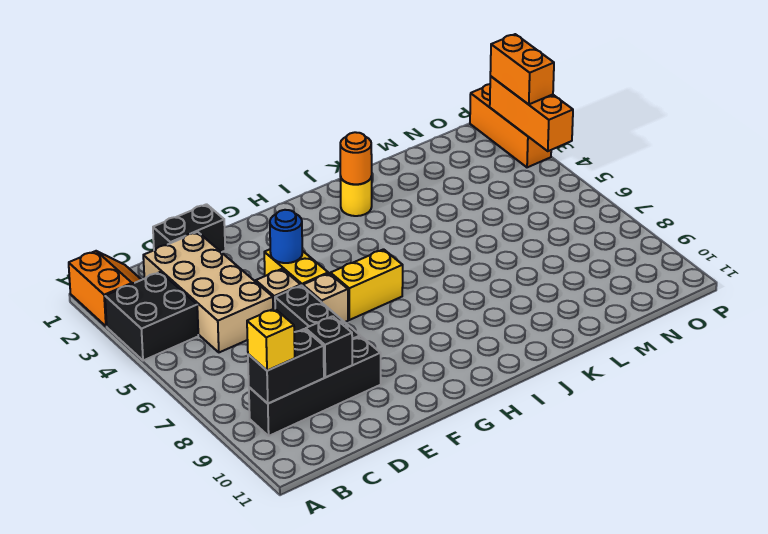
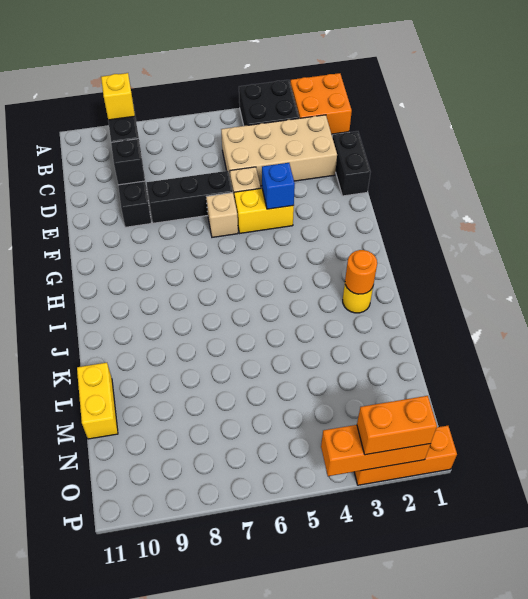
orange slope A1:B2 level 1 top A -> orange brick A1:B2 level 1
blue round brick F4 level 2 -> blue brick F4 level 2
yellow brick G6:H6 level 1 -> yellow brick L11:M11 level 1

